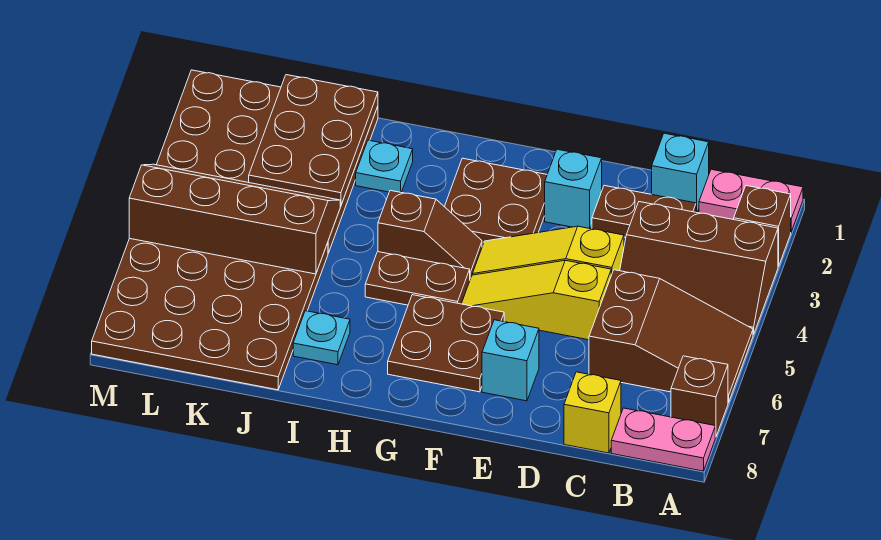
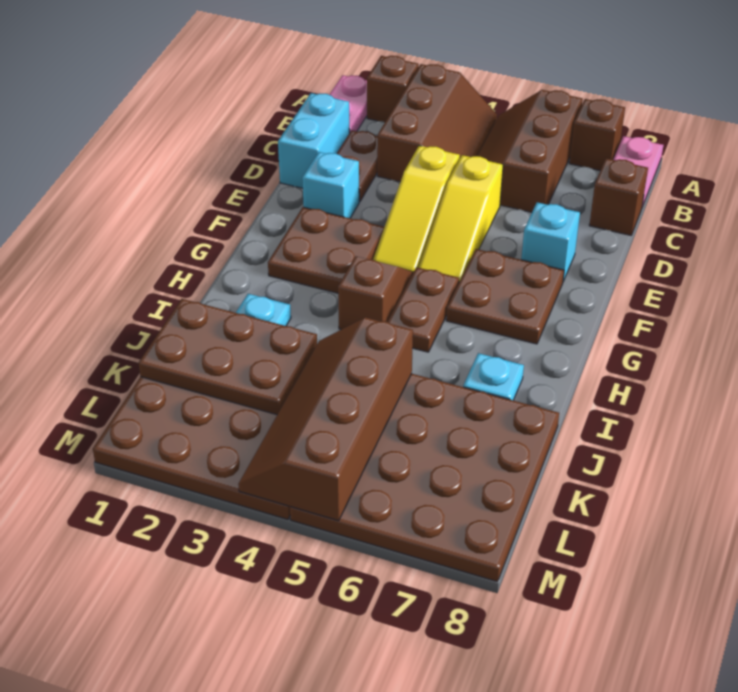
brown slope A5:C6 level 1 top C -> brown slope A5:C6 level 1 top 6
cyan brick C1 level 1 -> cyan brick C1:D1 level 1
yellow brick C8 level 1 -> brown brick C8 level 1

